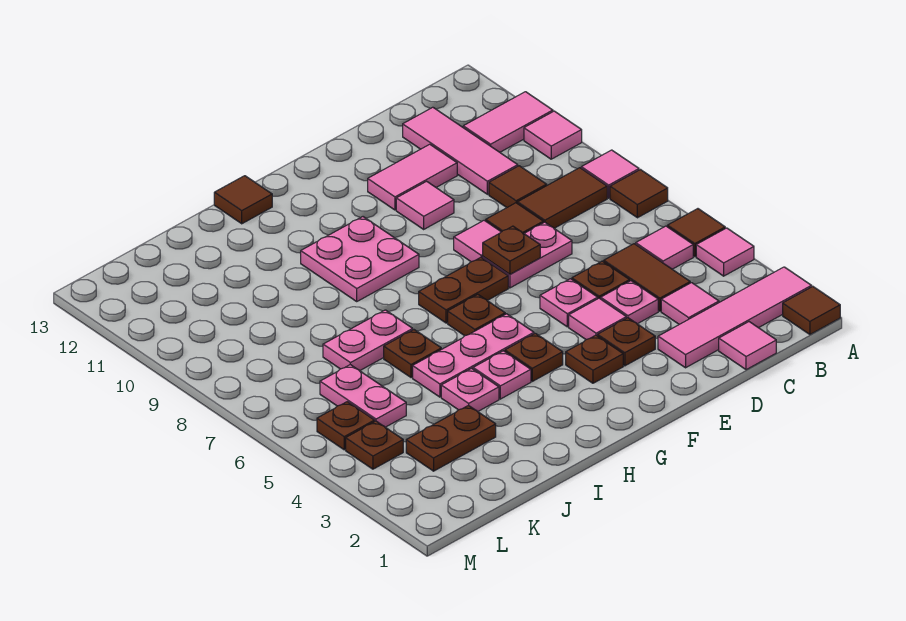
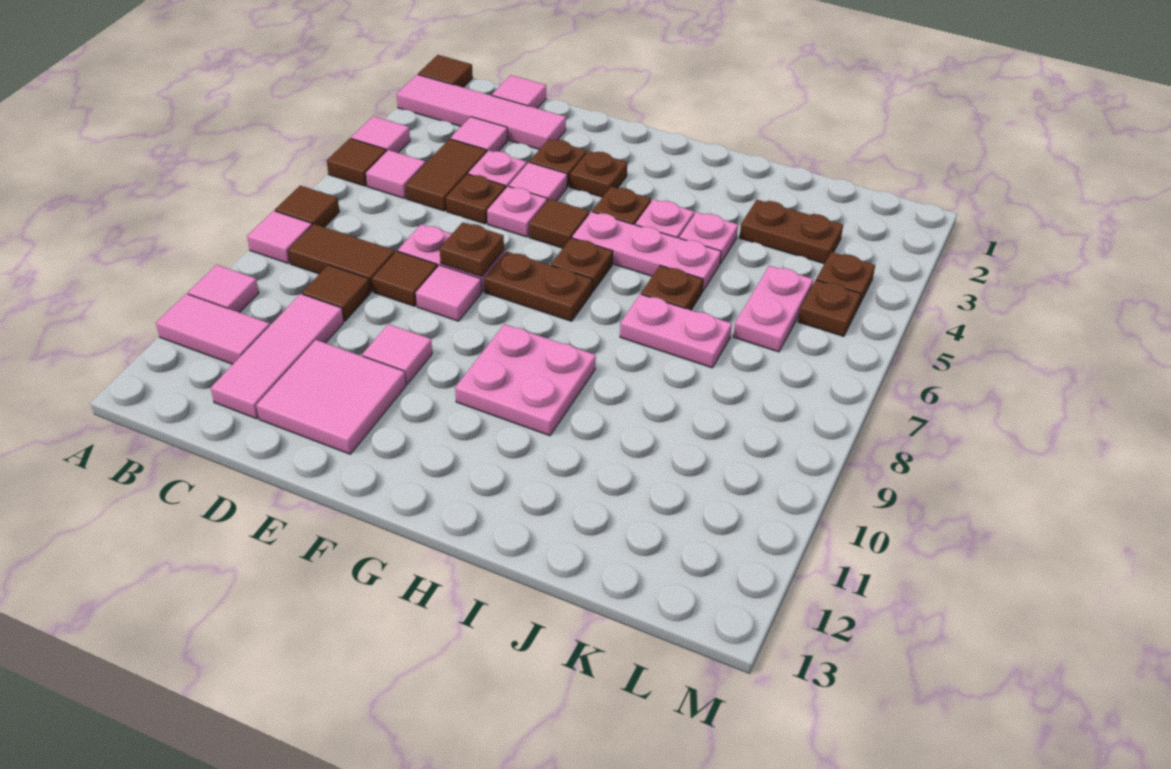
pink tile D11:E11 level 1 -> pink tile D11:E12 level 1
brown tile H13 level 1 -> brown tile F5 level 1

